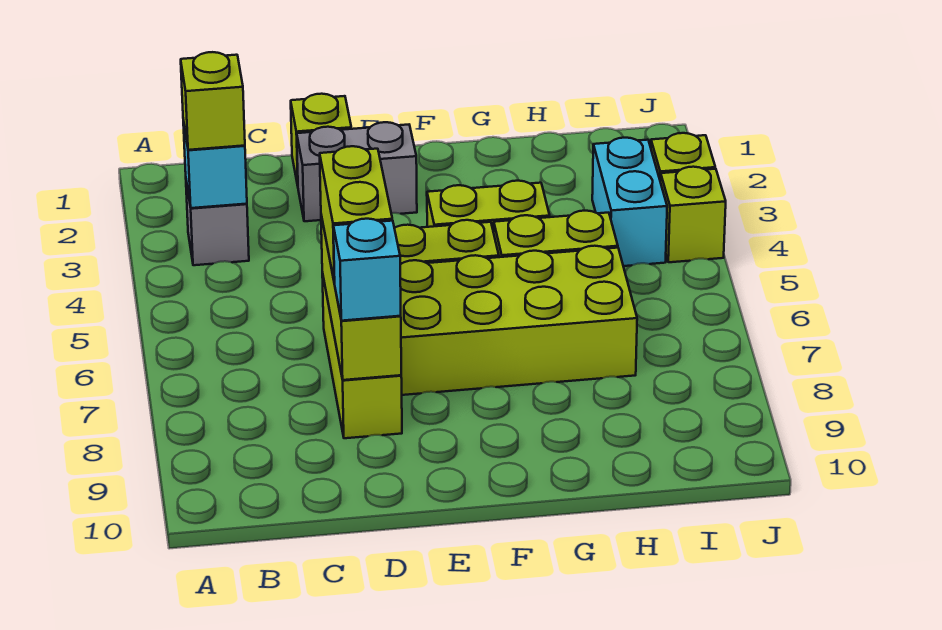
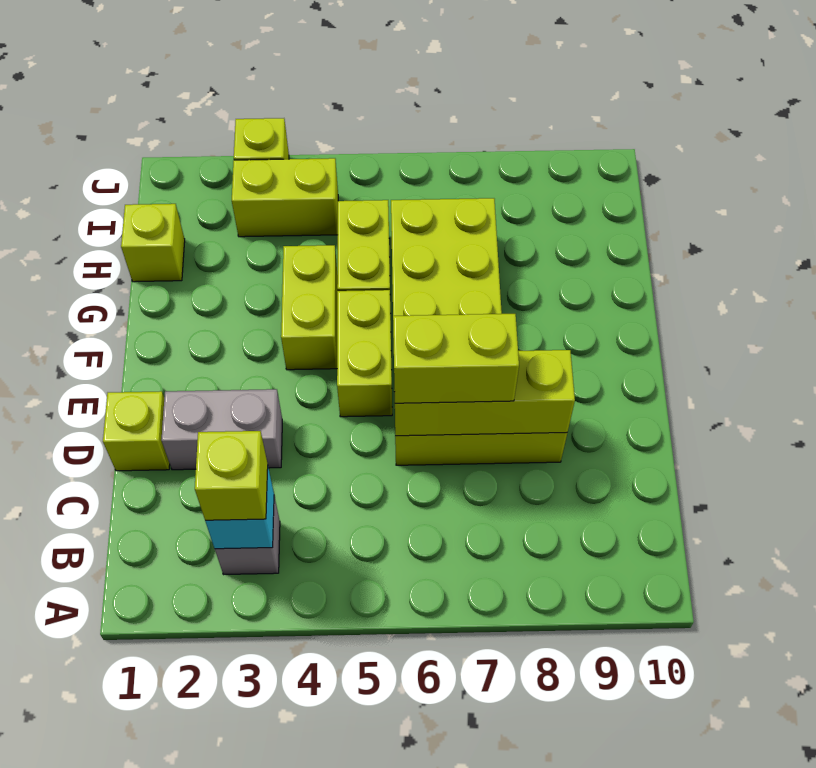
grey brick D2:E2 level 1 -> grey brick D2:D3 level 1
cyan brick D8 level 3 -> none
cyan brick I3:I4 level 1 -> lime brick I3:I4 level 1
lime brick J4 level 1 -> lime brick H1 level 1

